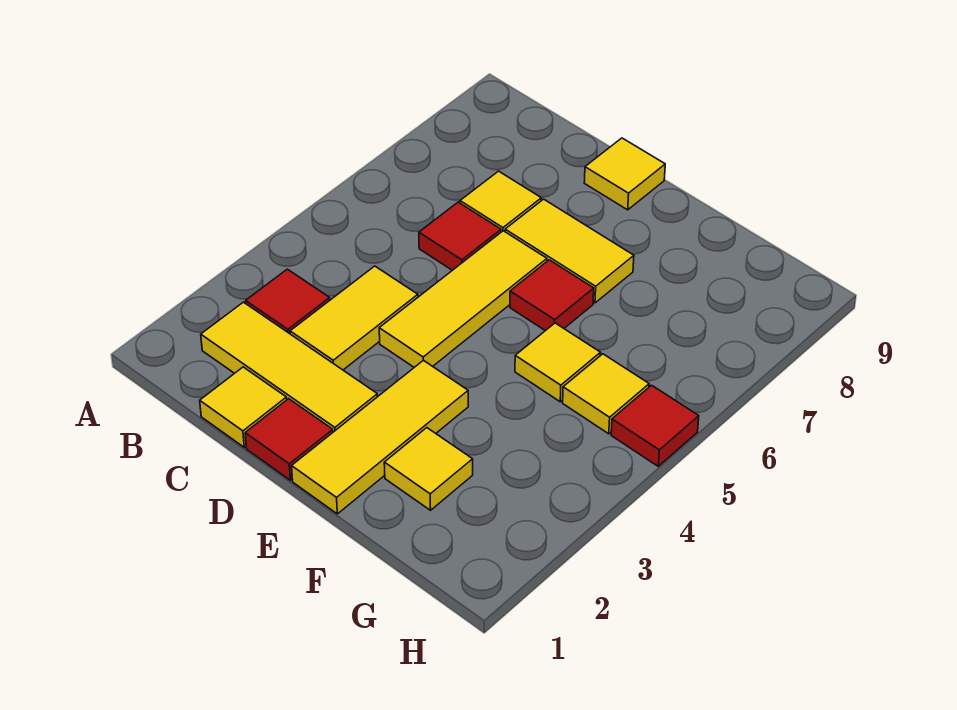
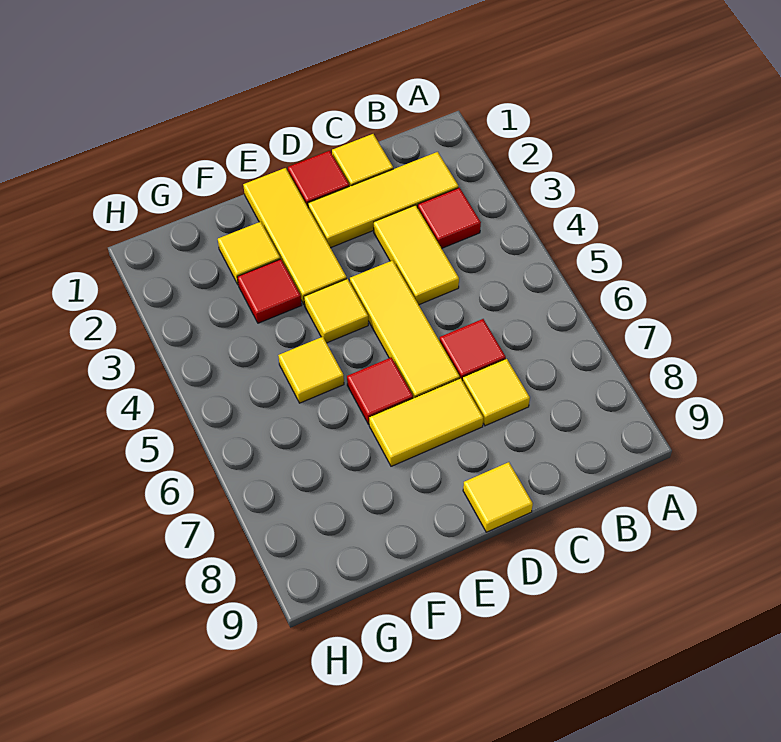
yellow tile G5 level 1 -> yellow tile E4 level 1
red tile H5 level 1 -> red tile F3 level 1

